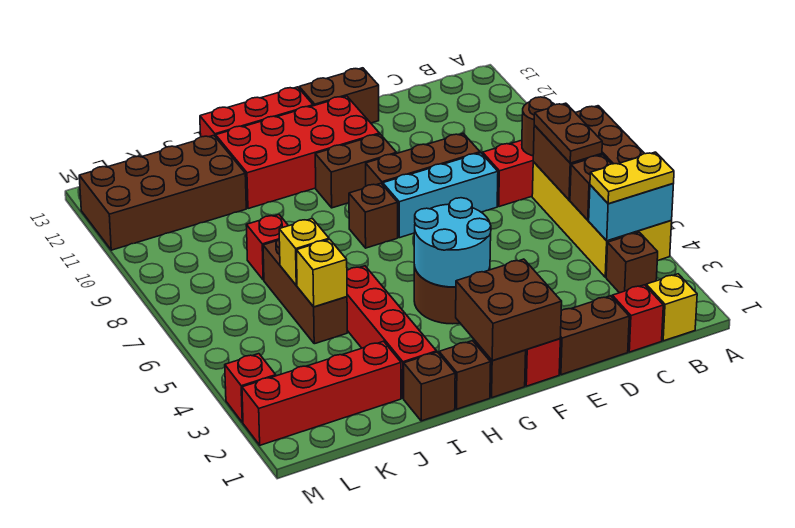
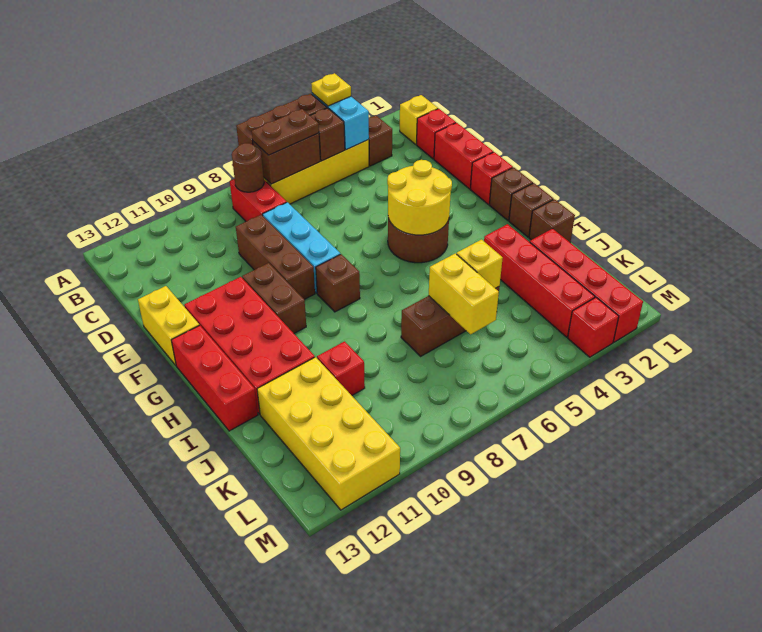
yellow plate A4:B4 level 3 -> yellow plate A4 level 3
brown brick D1:E1 level 1 -> red brick D1:E1 level 1
brown brick E13:F13 level 1 -> yellow brick E13:F13 level 1
brown brick F1:G2 level 2 -> none
cyan round brick F4:G5 level 2 -> yellow round brick F4:G5 level 2
red brick I2:I5 level 1 -> red brick I3:L3 level 1
yellow brick J6 level 2 -> yellow brick J6:K6 level 2
red brick J8 level 1 -> red brick J10 level 1
brown brick J11:M12 level 1 -> yellow brick J11:M12 level 1

